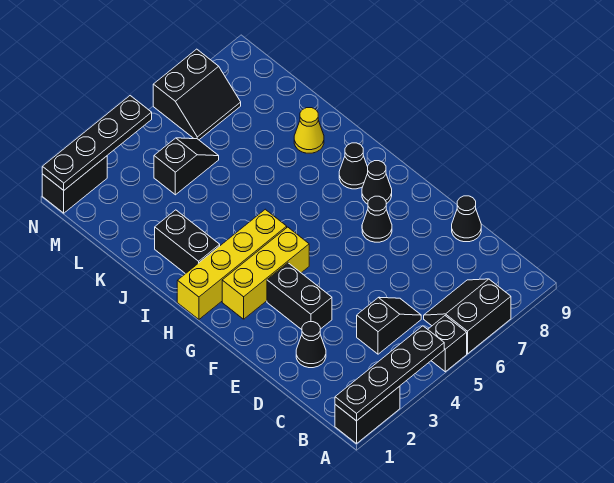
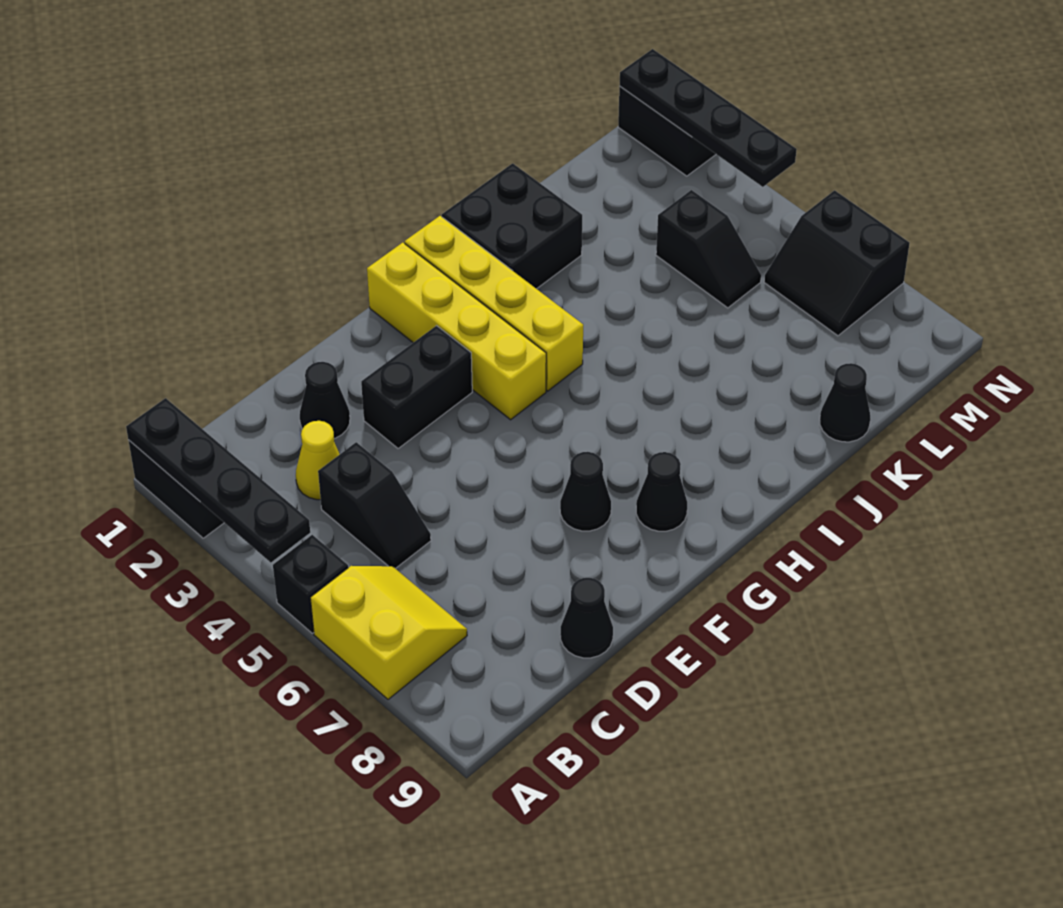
black slope A6:B7 level 1 top A -> yellow slope A6:B7 level 1 top A
yellow brick G2:G4 level 1 -> yellow brick G1:G4 level 1
black cone H8 level 1 -> black cone K9 level 1
black brick I2:J2 level 1 -> black brick I1:J2 level 1
yellow cone J8 level 1 -> yellow cone C3 level 1

